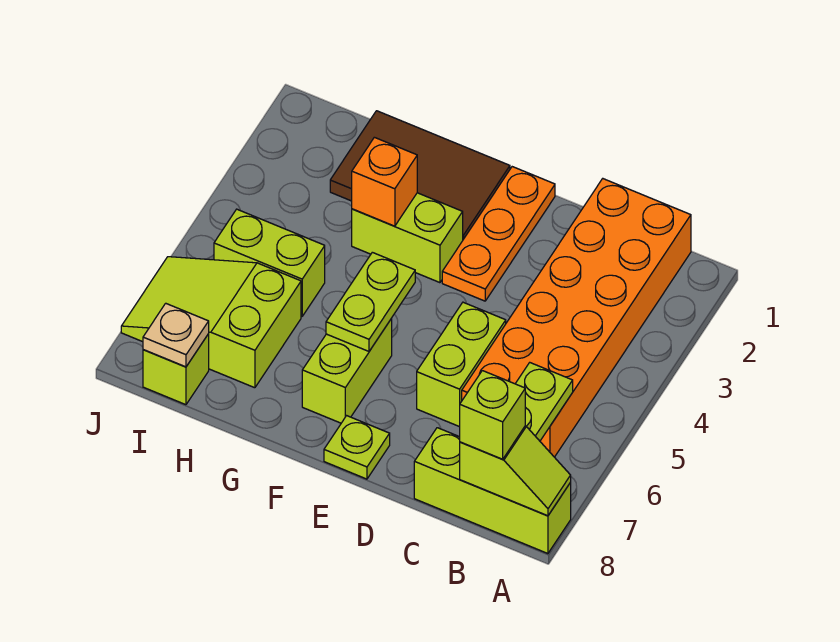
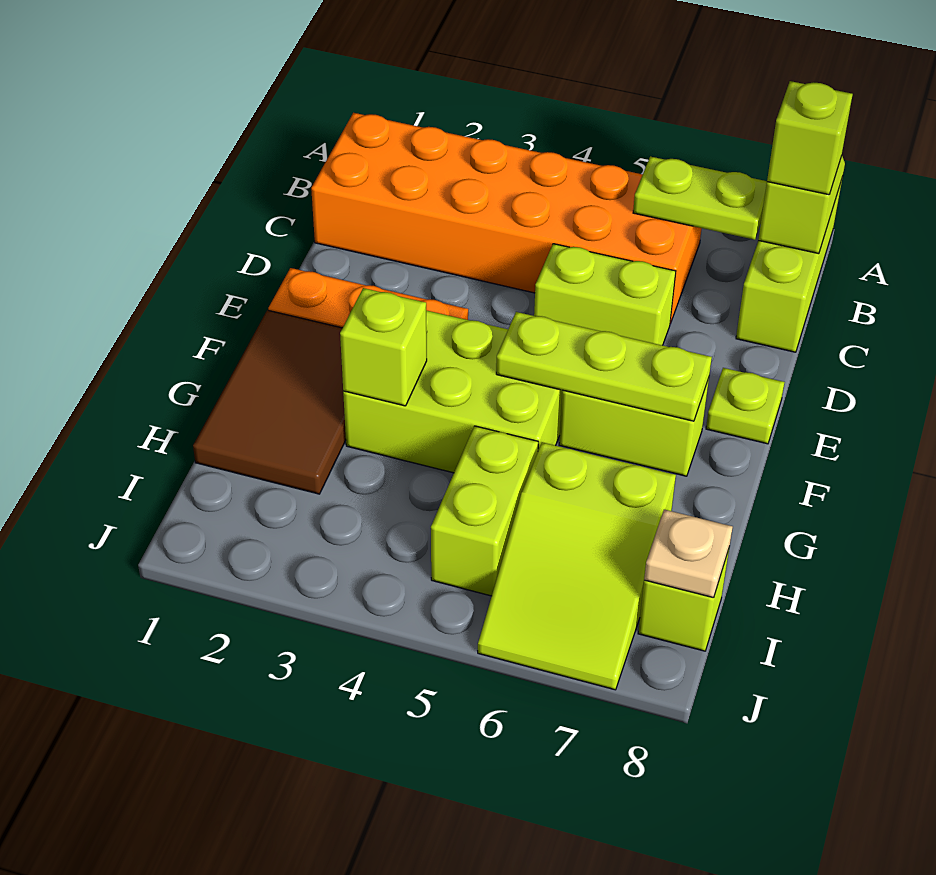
lime brick F3:G3 level 1 -> lime brick F3:G5 level 1
lime plate F5:F6 level 2 -> lime plate F5:F7 level 2
orange brick G3 level 2 -> lime brick G3 level 2

